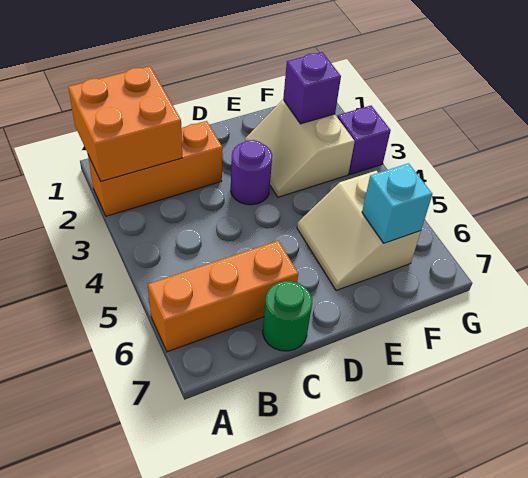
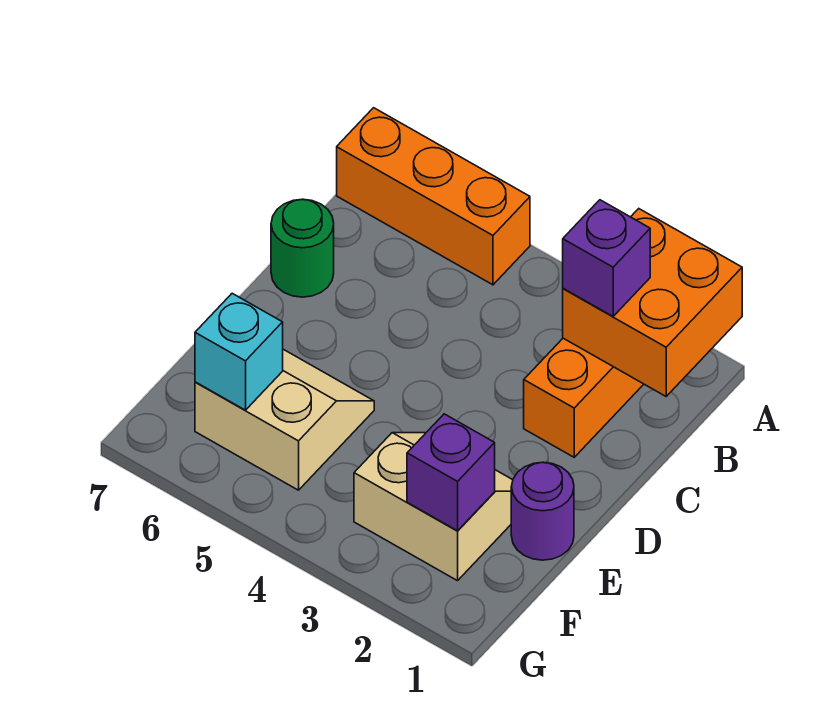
orange brick A6:C6 level 1 -> orange brick A5:A7 level 1
purple round brick D3 level 1 -> purple round brick E1 level 1
purple brick G3 level 1 -> purple brick B2 level 3

